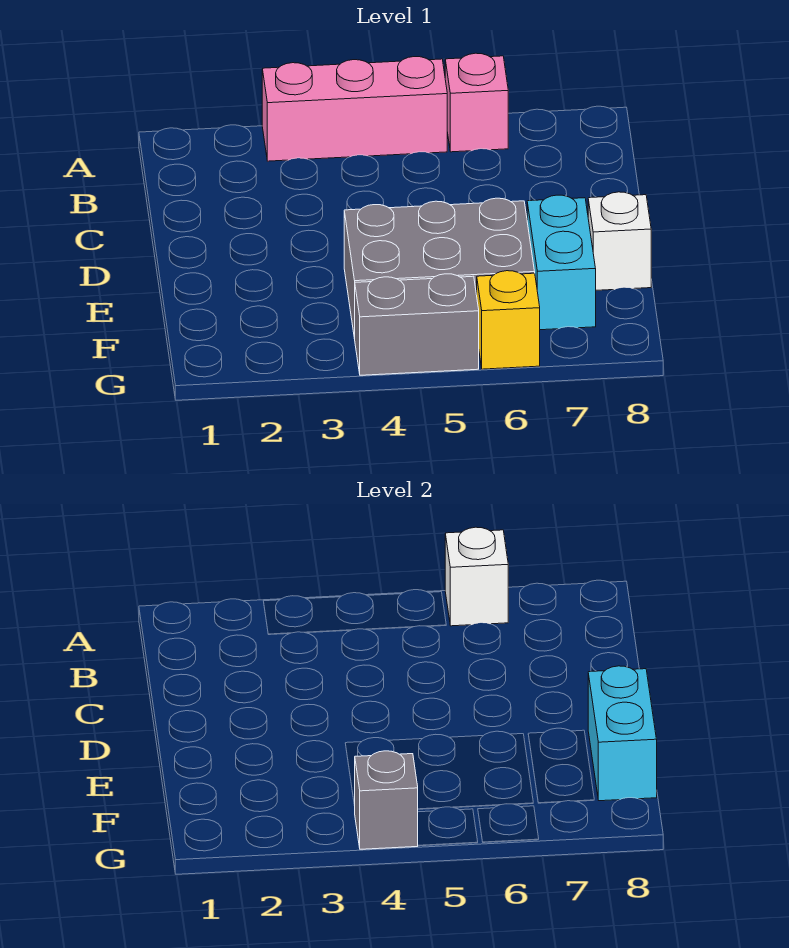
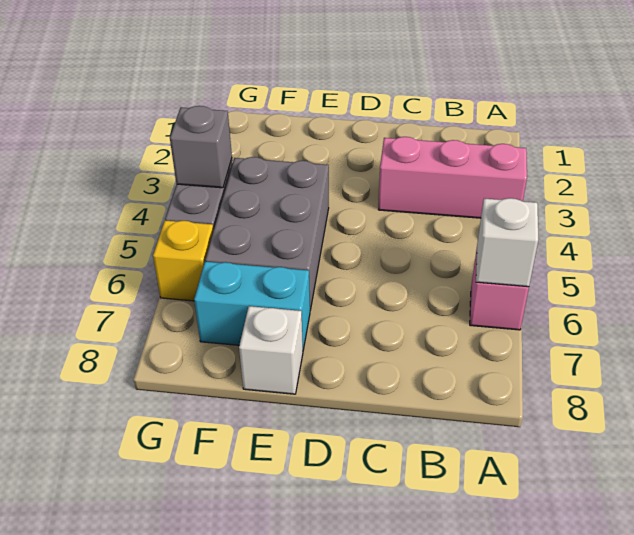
pink brick A3:A5 level 1 -> pink brick A3:C3 level 1
cyan brick E8:F8 level 2 -> none

